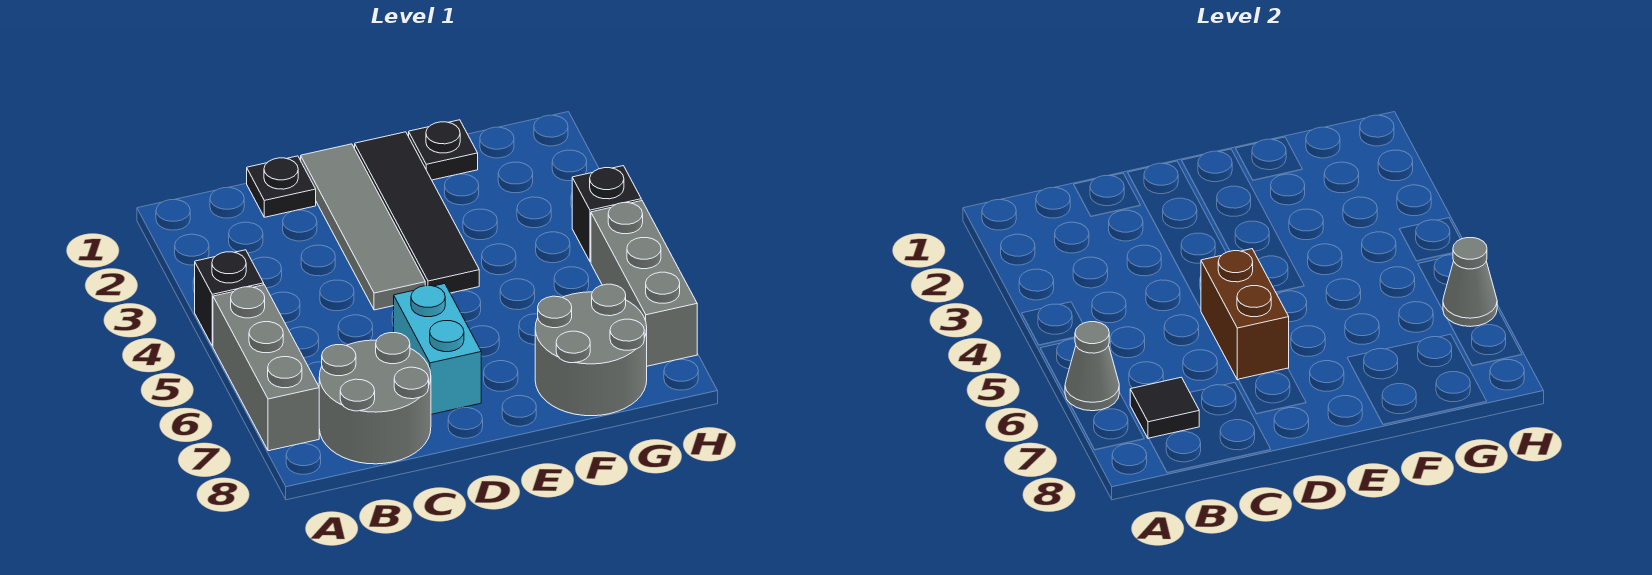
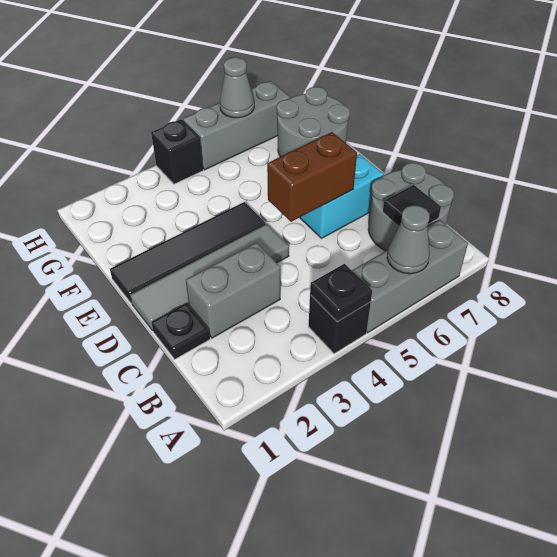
none -> grey brick C2:C3 level 1
black plate F1 level 1 -> black plate A4 level 2

